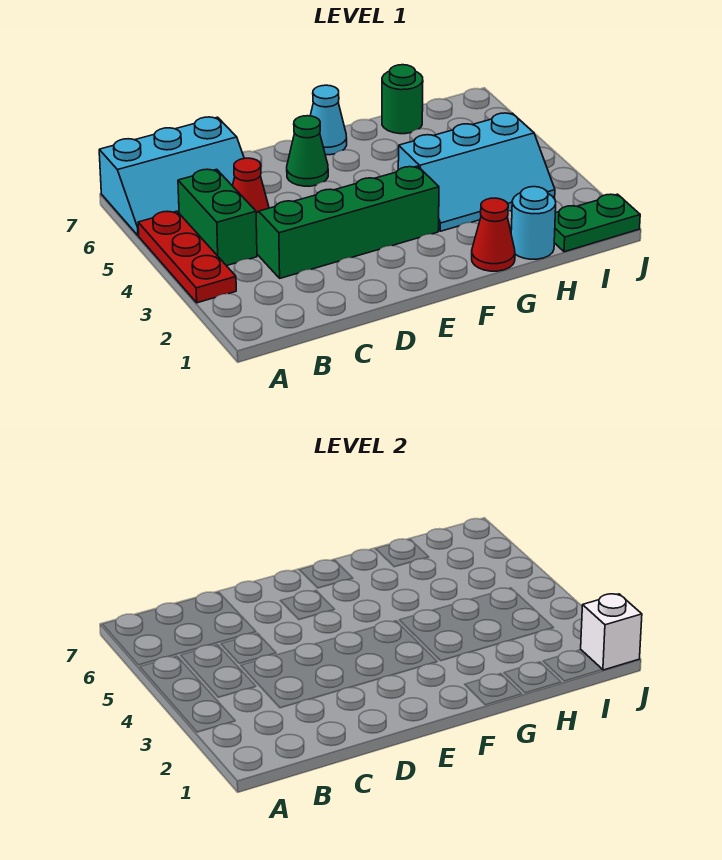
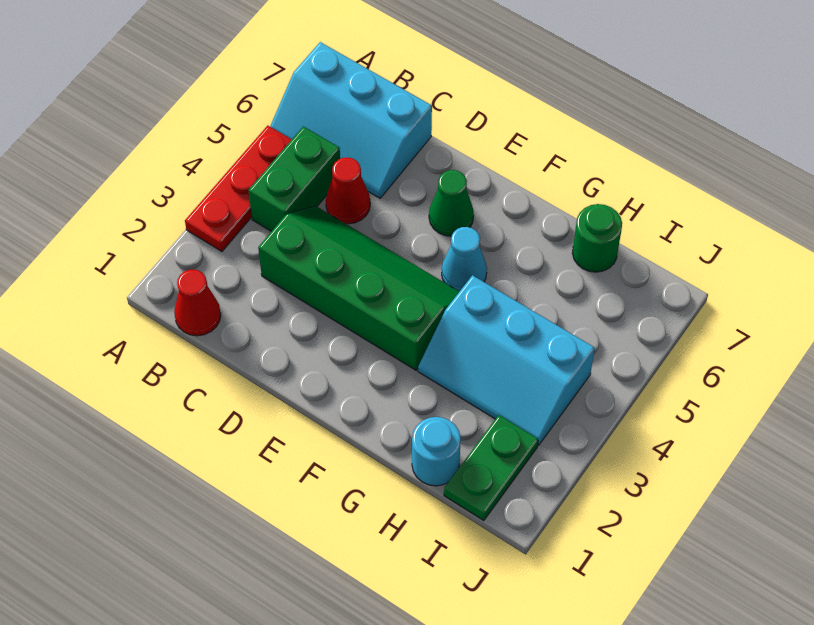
cyan cone F7 level 1 -> cyan cone F5 level 1
red cone G1 level 1 -> red cone B1 level 1
green plate I1:J1 level 1 -> green plate I1:I2 level 1
white brick J1 level 2 -> none

